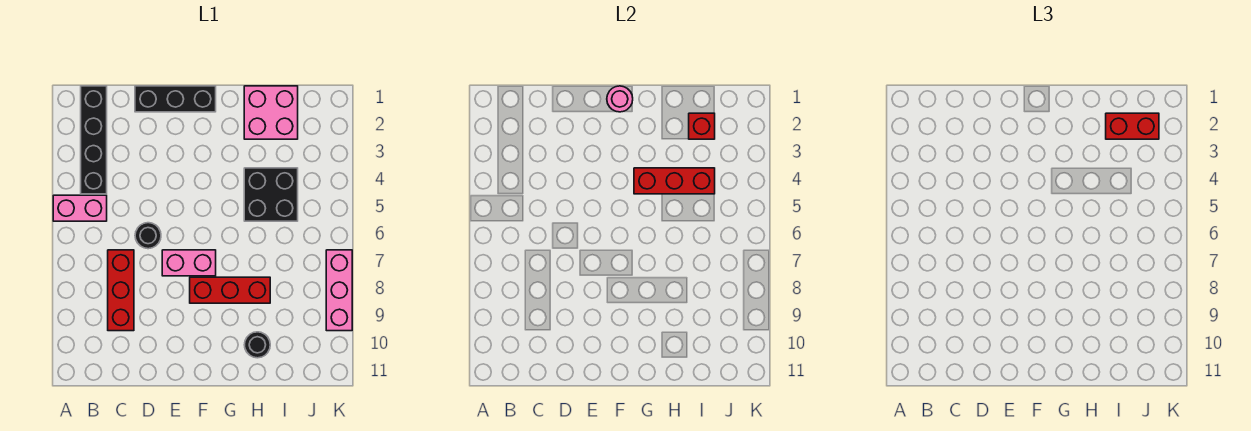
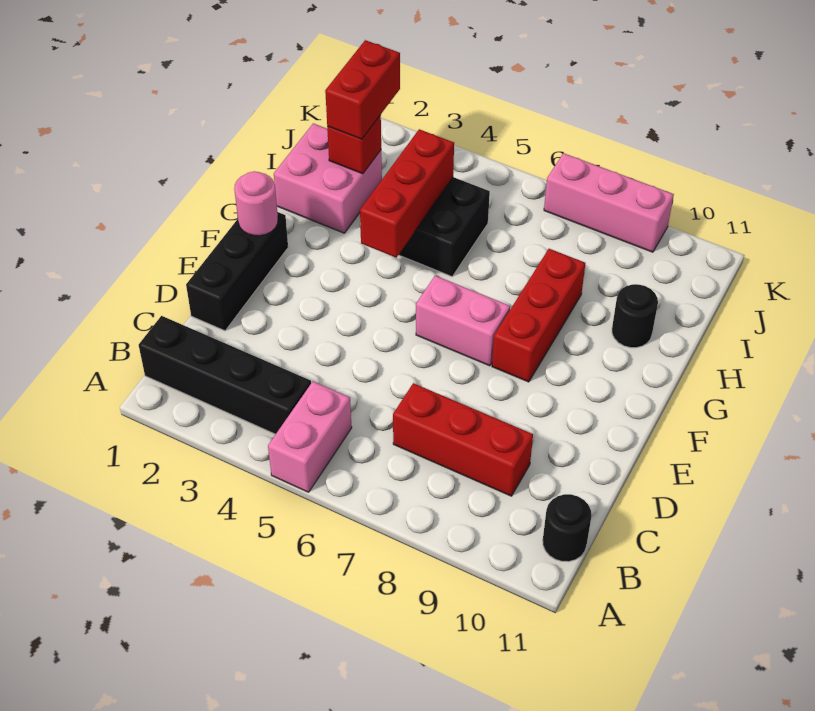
black round brick D6 level 1 -> black round brick B11 level 1
pink brick E7:F7 level 1 -> pink brick F6:F7 level 1

